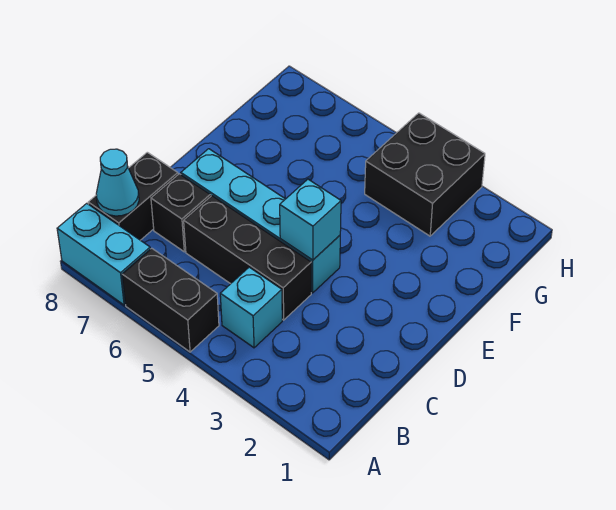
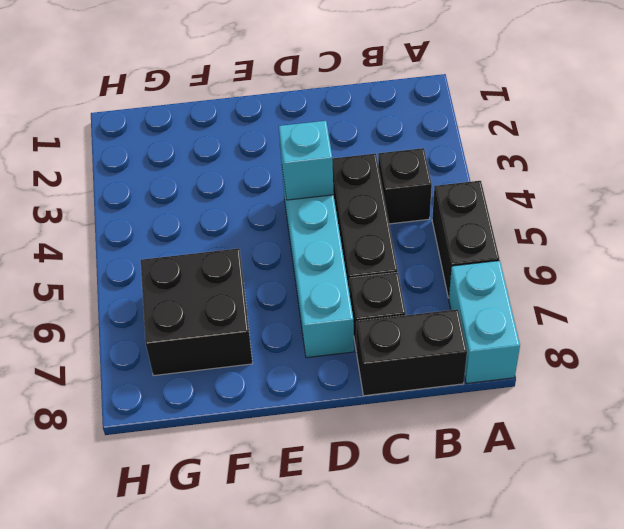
cyan brick B4 level 1 -> black brick B4 level 1
cyan cone B8 level 2 -> none
black brick G3:H4 level 1 -> black brick F6:G7 level 1

